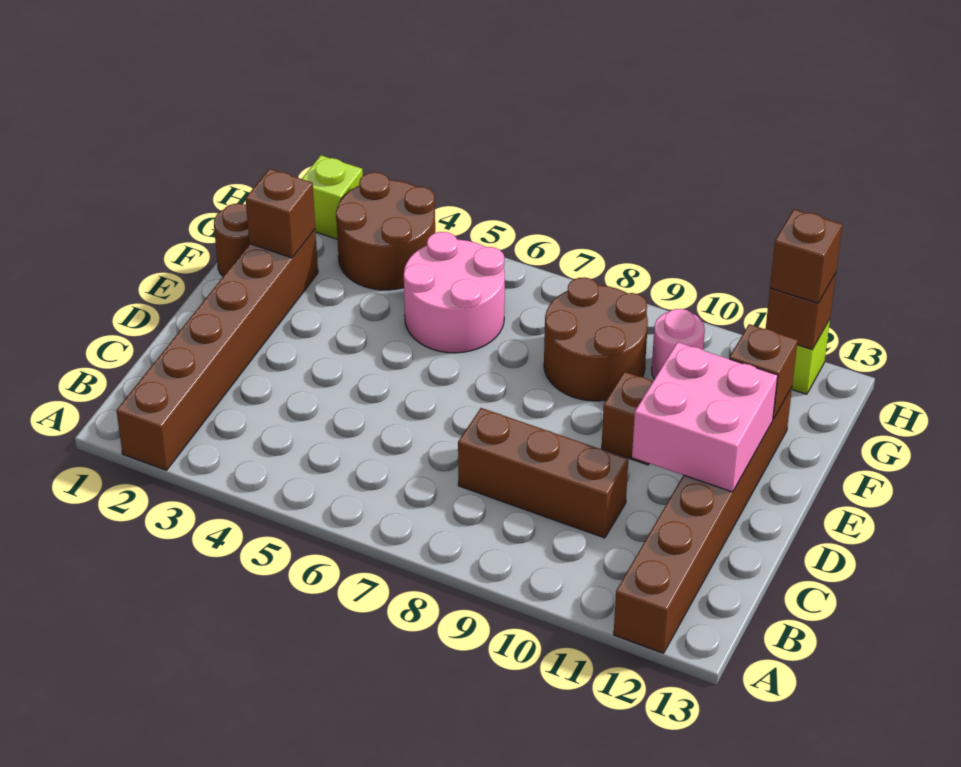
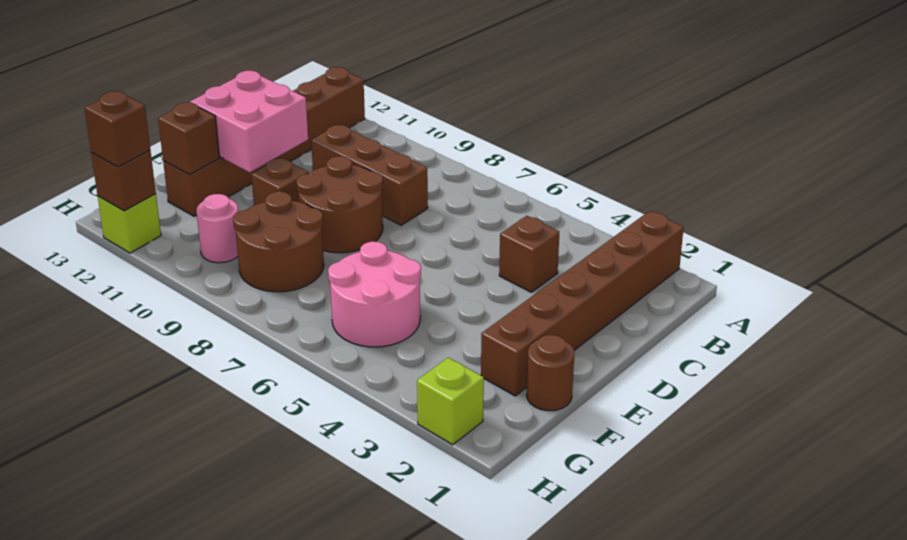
brown brick F2 level 2 -> brown brick C4 level 1
brown round brick G3:H4 level 1 -> brown round brick D8:E9 level 1

